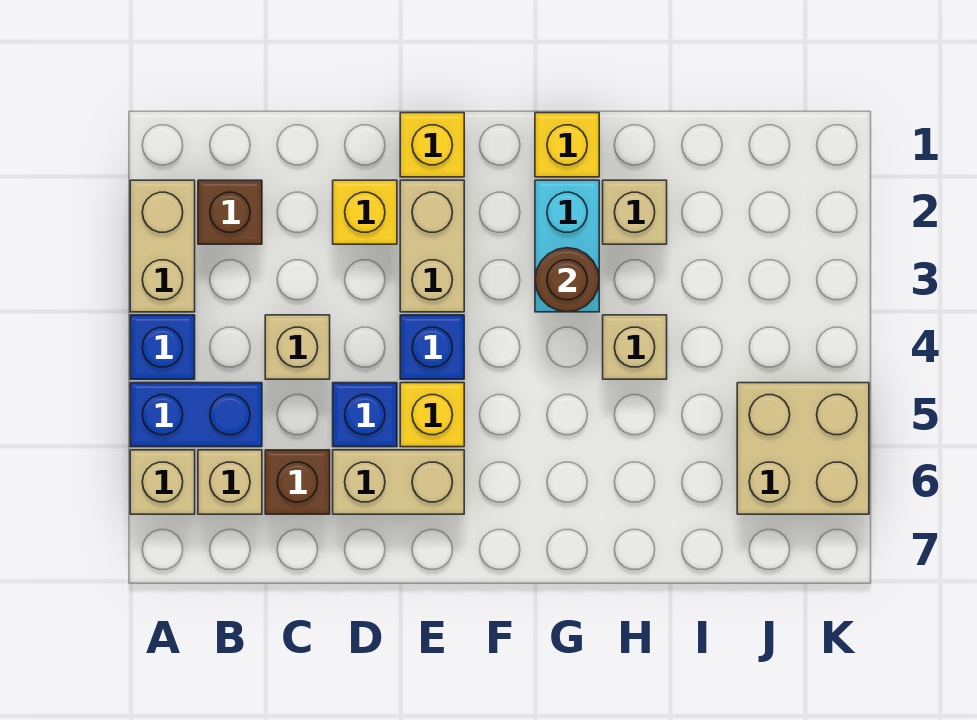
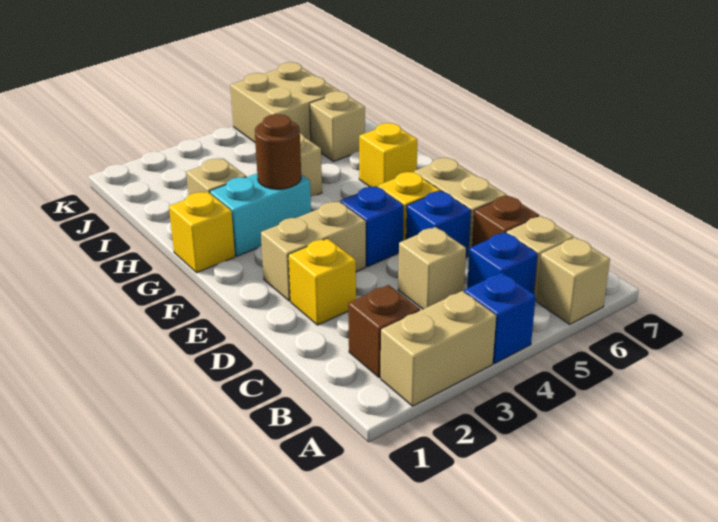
blue brick A5:B5 level 1 -> blue brick B5 level 1
yellow brick E1 level 1 -> yellow brick G6 level 1
none -> tan brick I6 level 1

